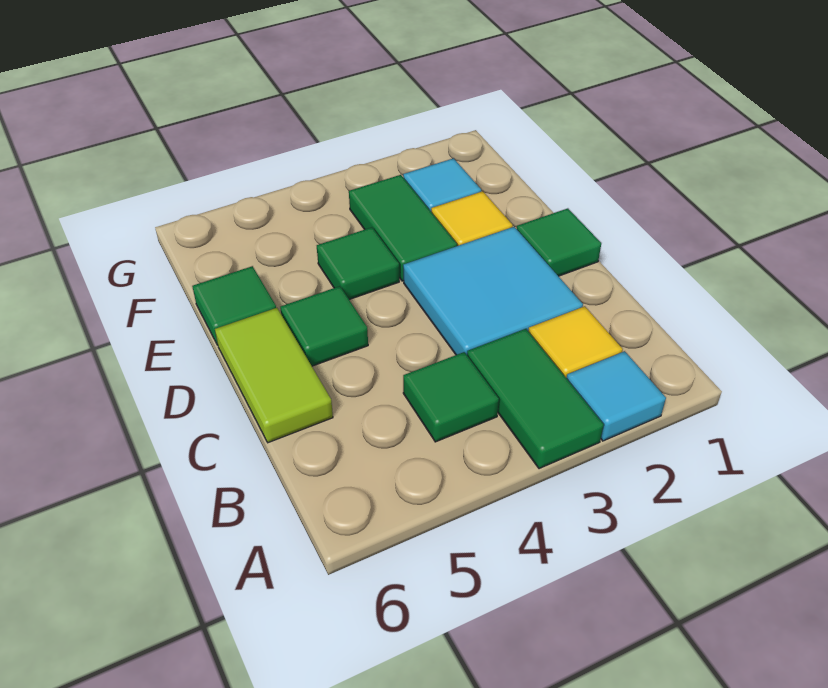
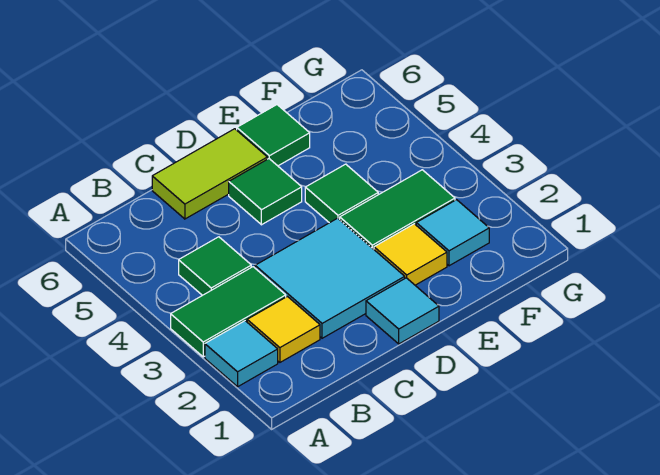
green tile D1 level 1 -> cyan tile D1 level 1

